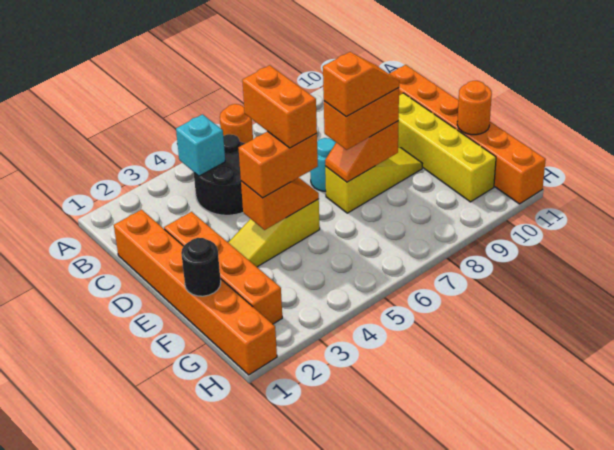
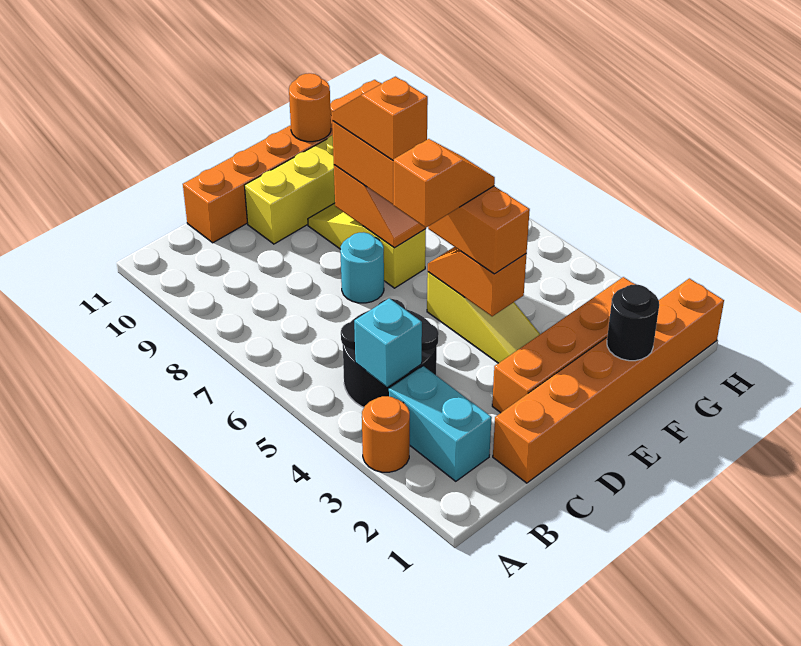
orange round brick A6 level 1 -> orange round brick A3 level 1
none -> cyan brick B2:B3 level 1
orange brick D5:E5 level 4 -> orange slope D5:E5 level 4 top D

